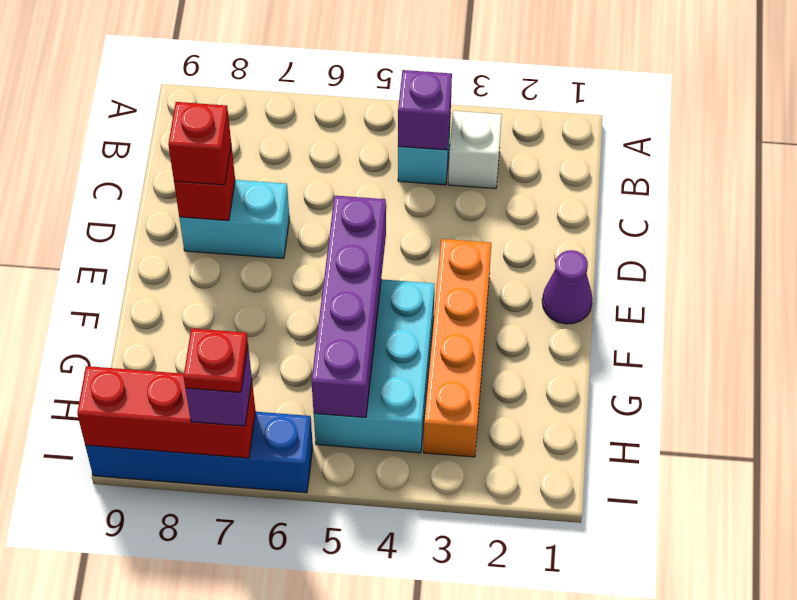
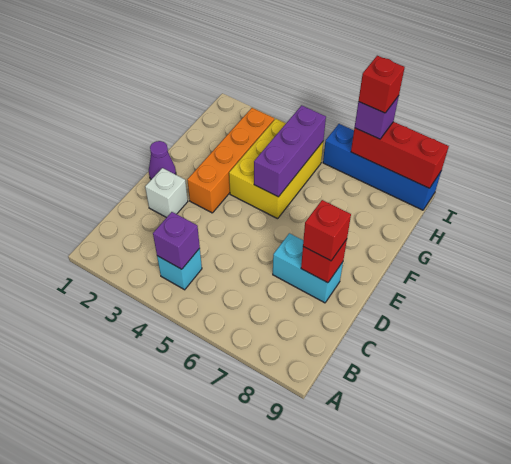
white brick B3 level 1 -> white brick D2 level 1
purple brick E5:H5 level 2 -> purple brick F5:H5 level 2
cyan brick F4:H5 level 1 -> yellow brick F4:H5 level 1
red plate I7 level 4 -> red brick I7 level 4

